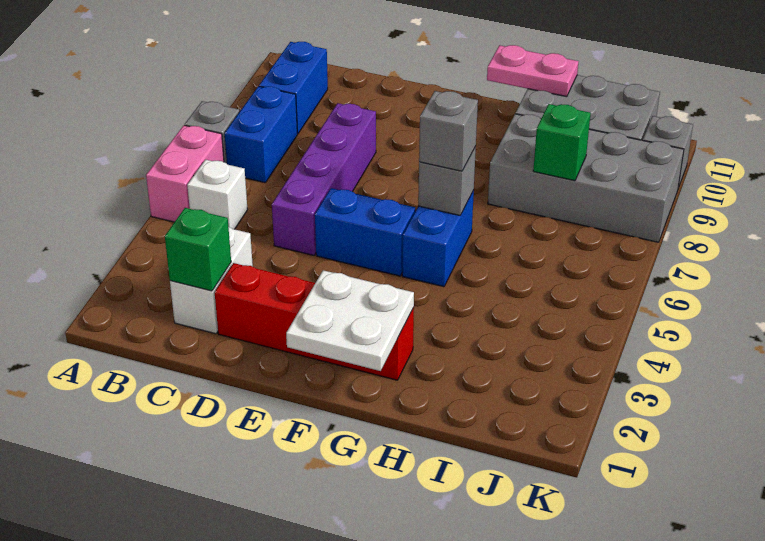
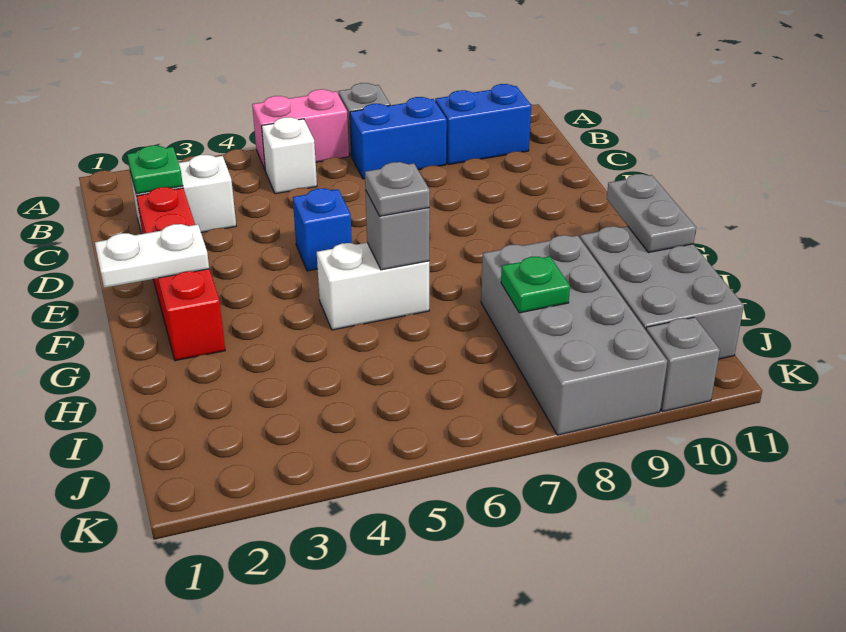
green brick C2 level 2 -> green plate C2 level 2
purple brick D5:D8 level 1 -> none
blue brick E5:F5 level 1 -> blue brick E5 level 1
white plate F1:G2 level 2 -> white plate F1:F2 level 2
blue brick G5:G6 level 1 -> white brick G5:G6 level 1
grey brick G6 level 3 -> grey plate G6 level 3
pink plate G11:H11 level 2 -> grey plate G11:H11 level 2
green brick I8 level 2 -> green plate I8 level 2

